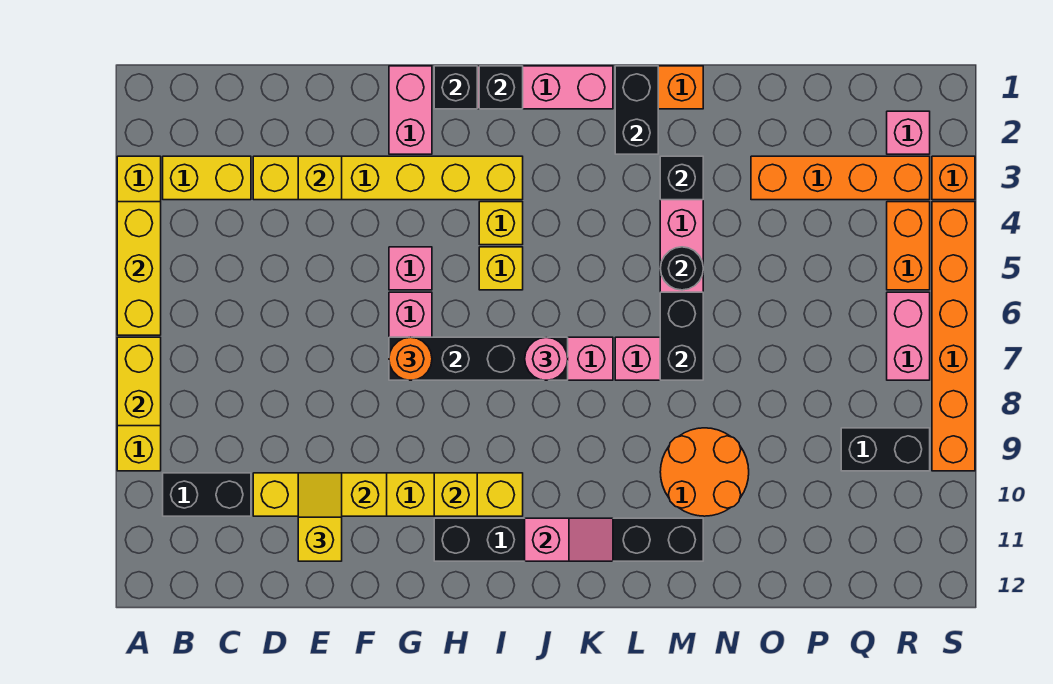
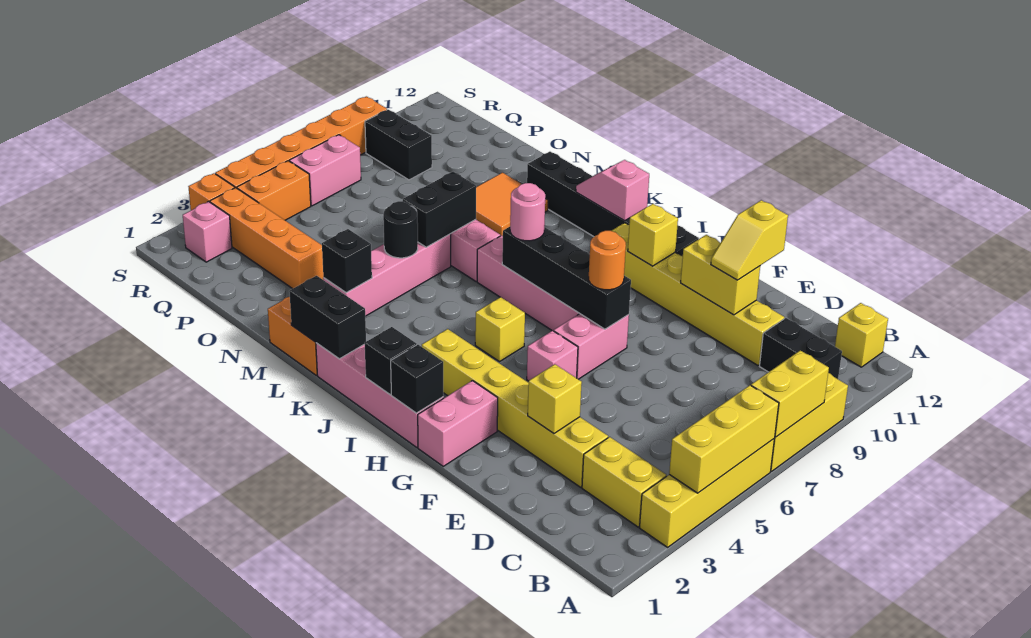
yellow brick I4 level 1 -> yellow brick B12 level 1
black brick L1:L2 level 2 -> black brick K1:L1 level 2
orange round brick M9:N10 level 1 -> orange tile M9:N10 level 1

